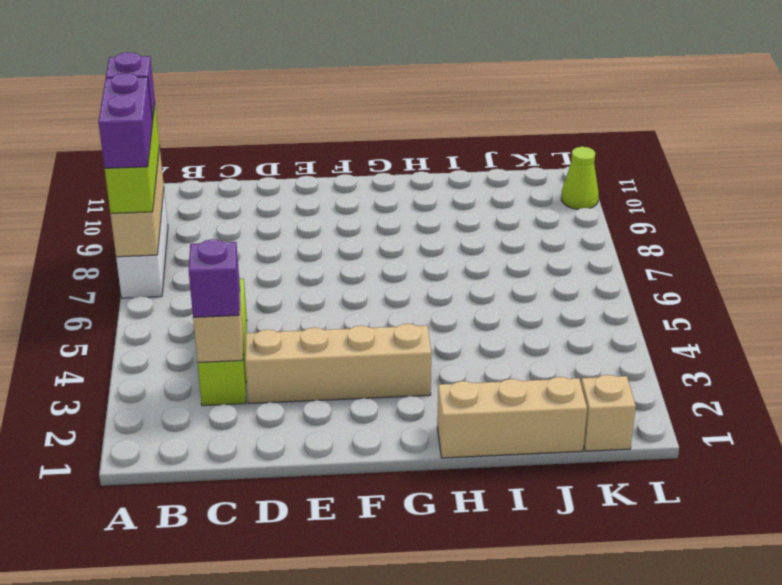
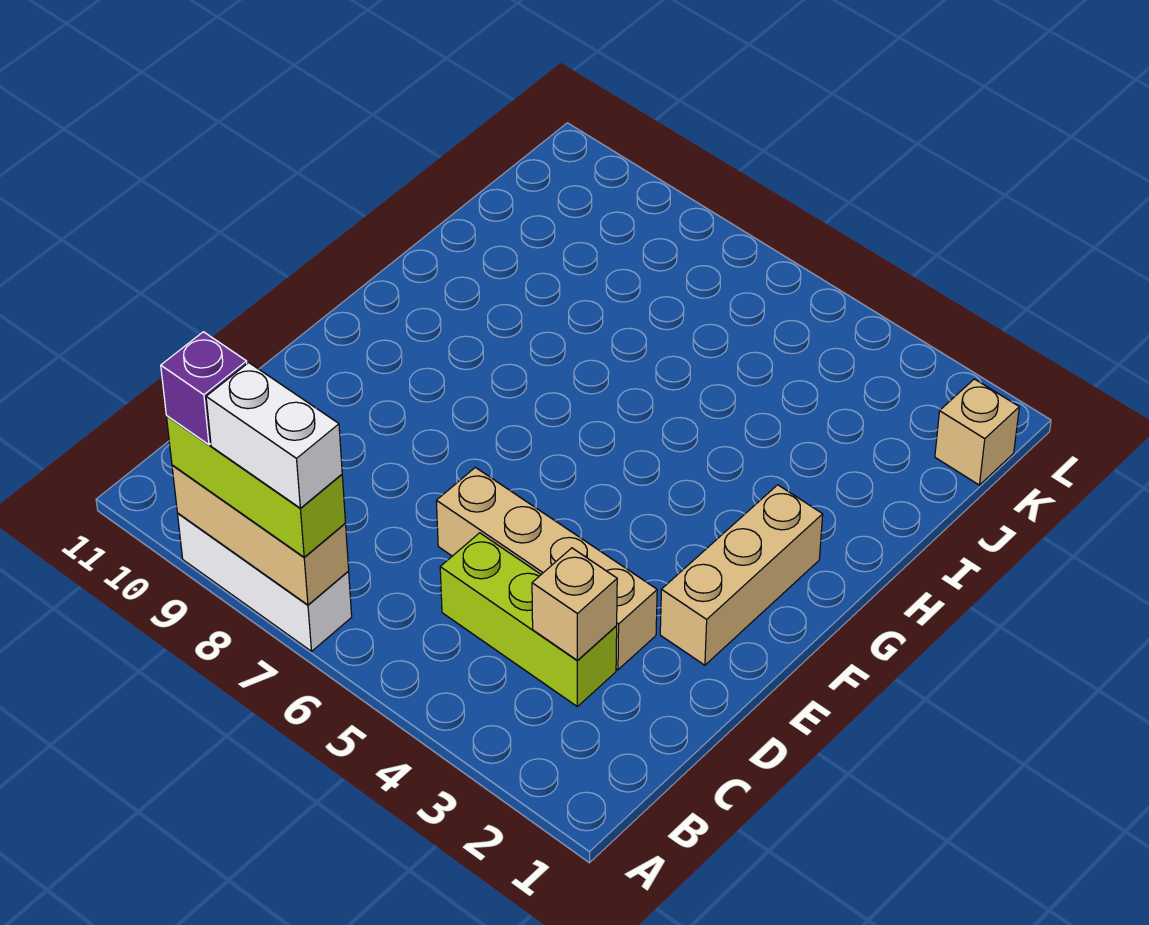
purple brick A7:A8 level 4 -> white brick A7:A8 level 4
purple brick C3 level 3 -> none
tan brick D3:G3 level 1 -> tan brick D3:D6 level 1
tan brick H1:J1 level 1 -> tan brick E2:G2 level 1
lime cone L10 level 1 -> none

